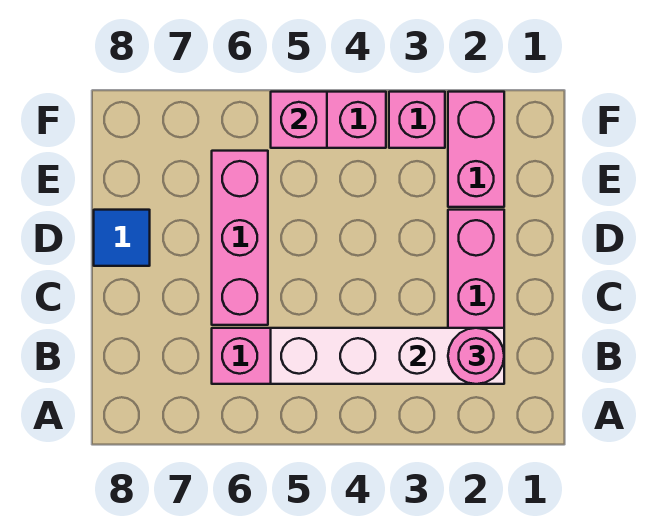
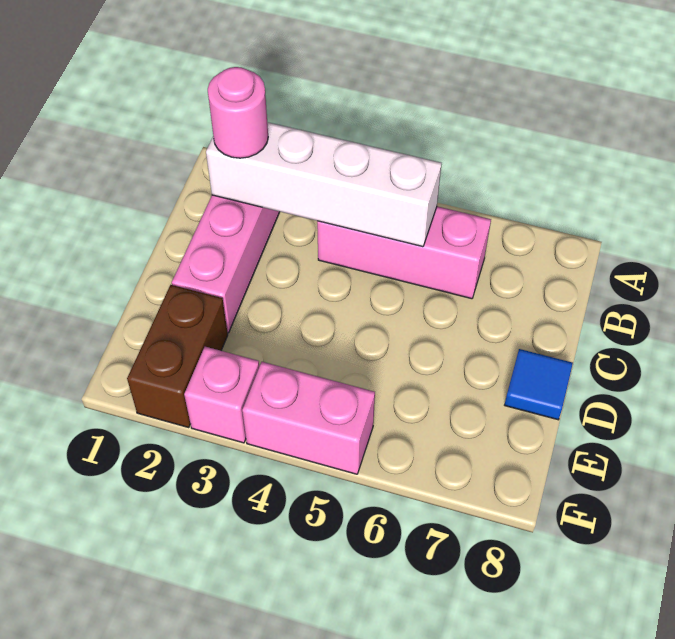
pink brick C6:E6 level 1 -> none
pink brick E2:F2 level 1 -> brown brick E2:F2 level 1
pink brick F5 level 2 -> none

